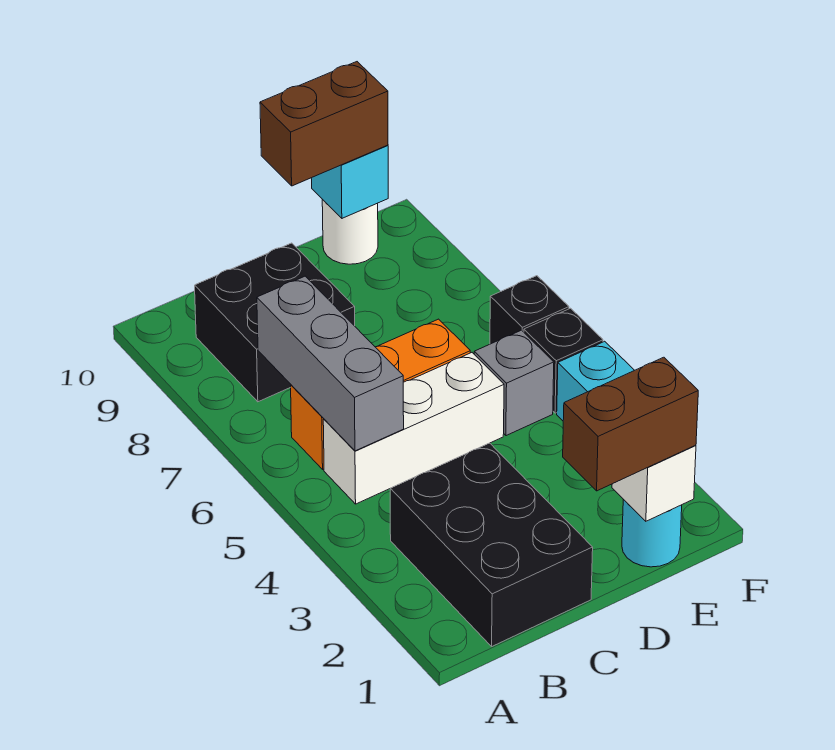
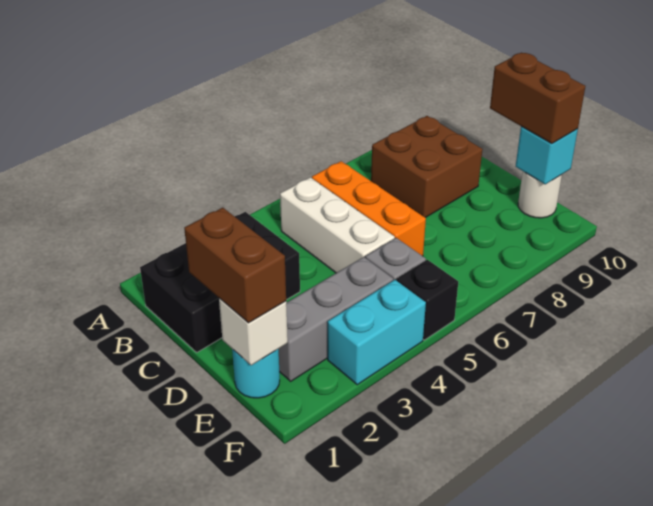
grey brick B5:B7 level 2 -> grey brick E2:E4 level 1
black brick B8:C9 level 1 -> brown brick B8:C9 level 1
black brick F6 level 1 -> none

